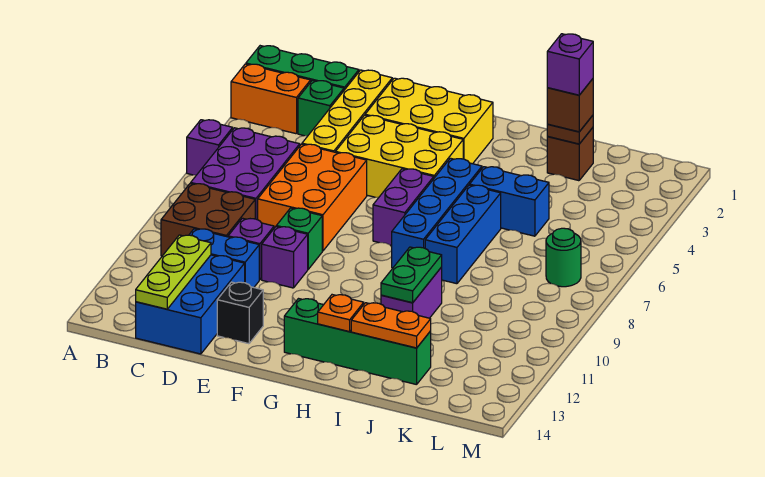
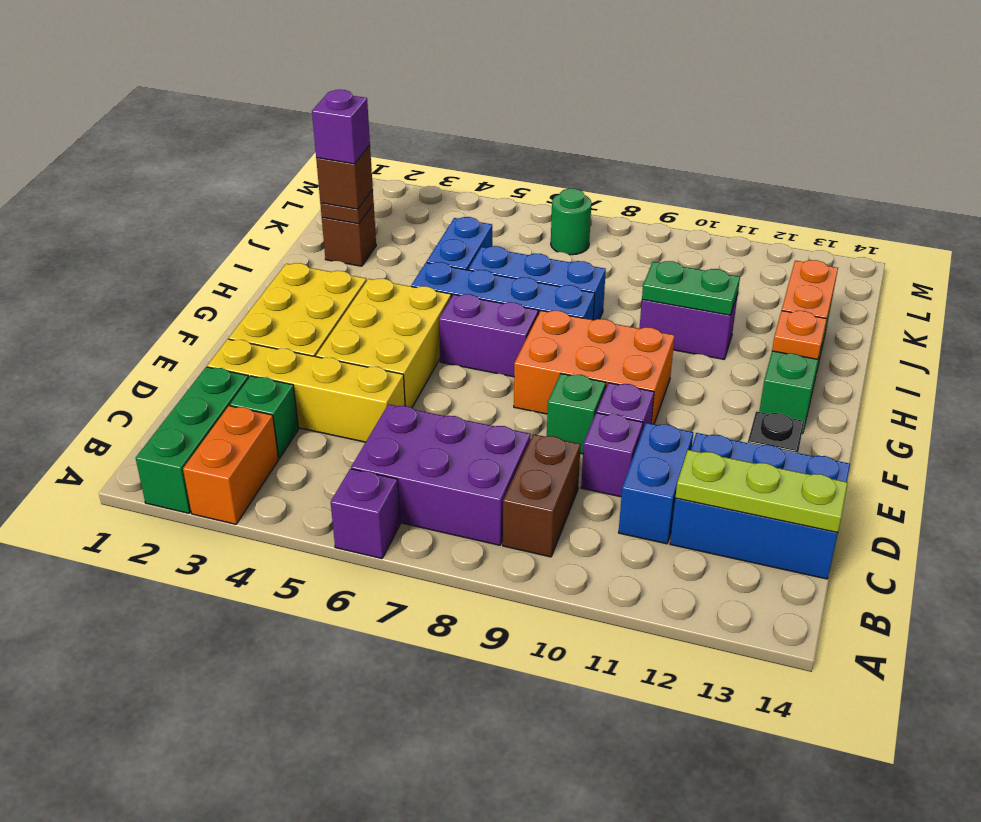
brown brick B9:C10 level 1 -> brown brick B9:C9 level 1
orange brick D6:E8 level 1 -> orange brick F8:G10 level 1

